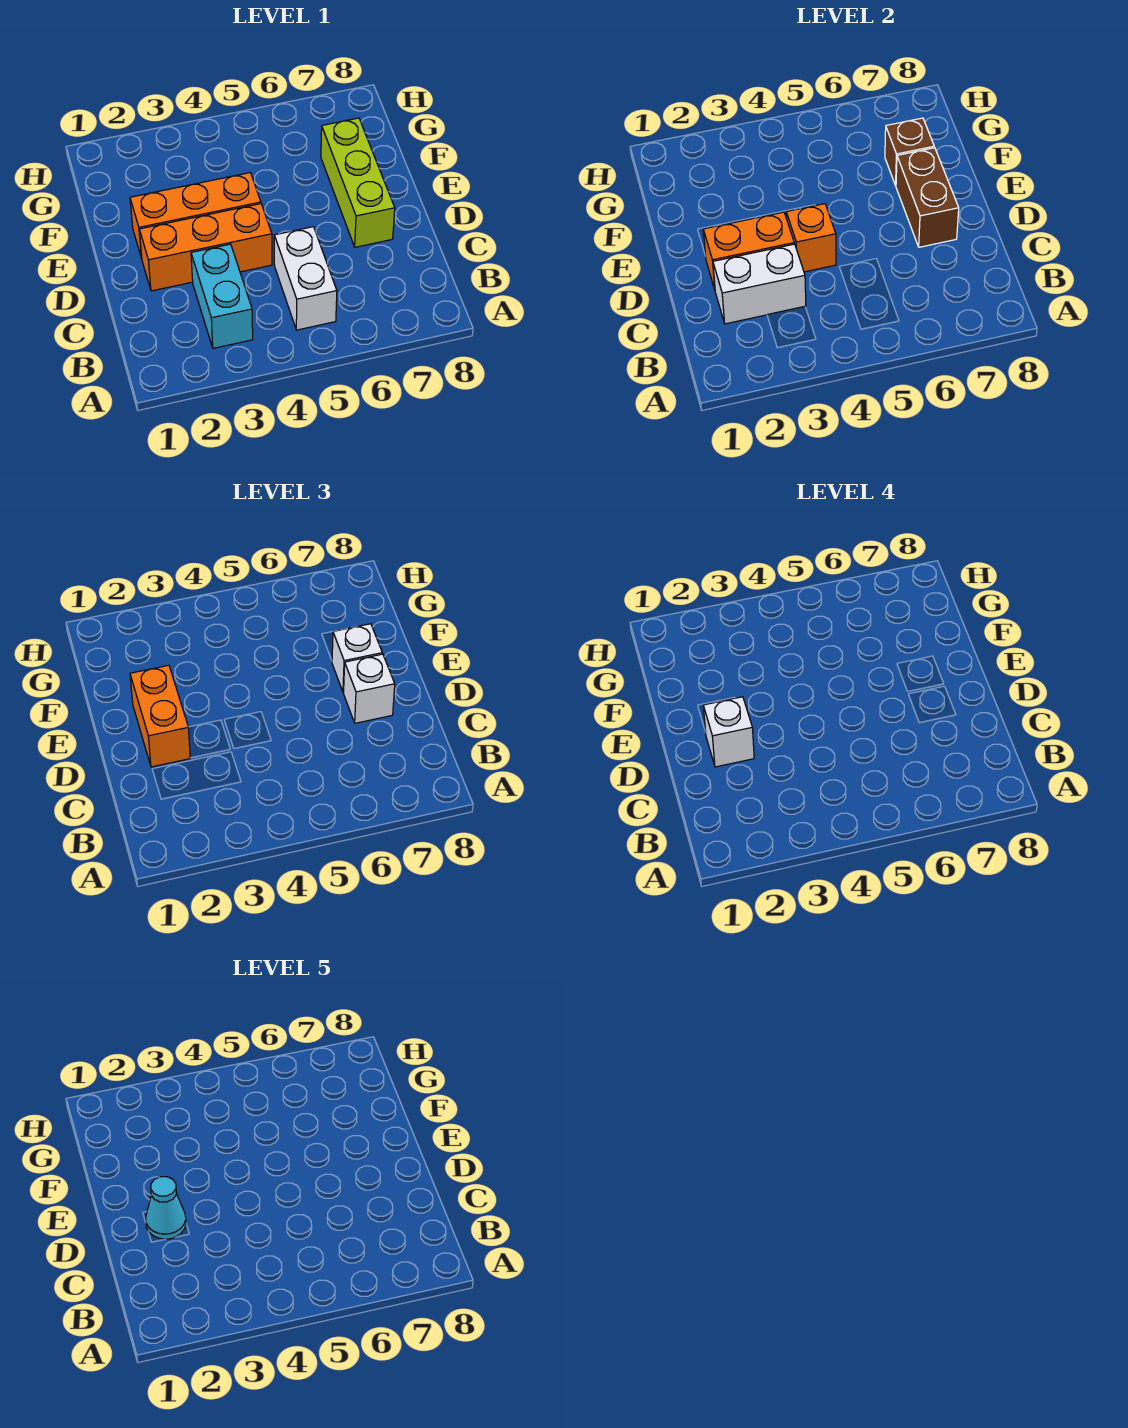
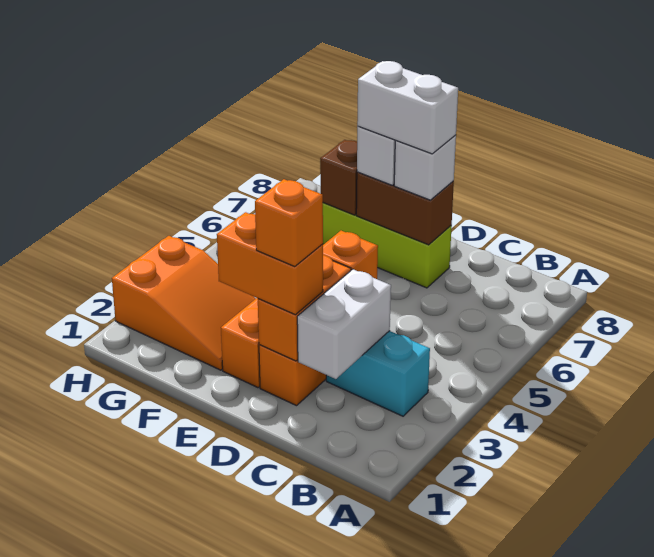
white brick B5:C5 level 1 -> white brick D7:E7 level 4
white brick D2 level 4 -> orange brick D2 level 4
cyan cone D2 level 5 -> none
none -> orange slope F2:H3 level 1 top H

